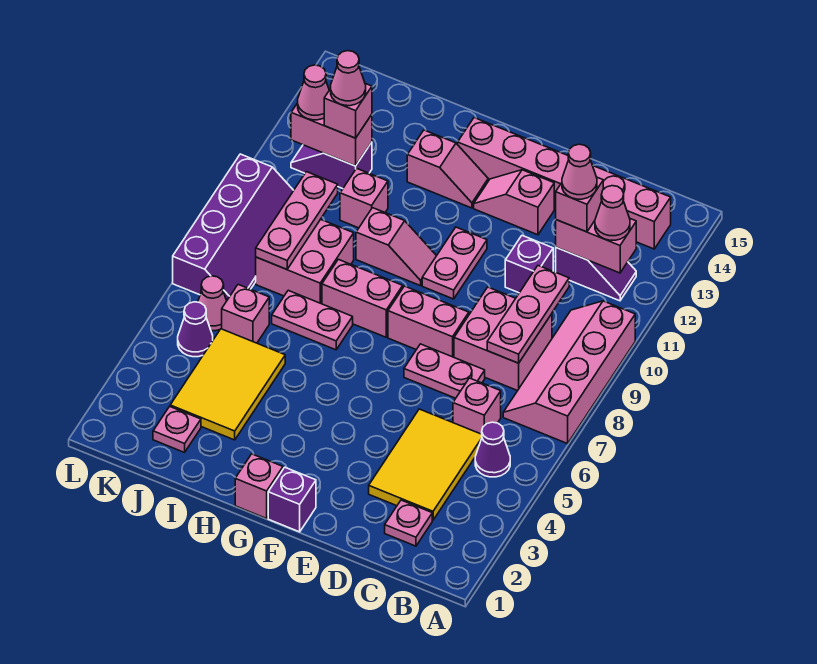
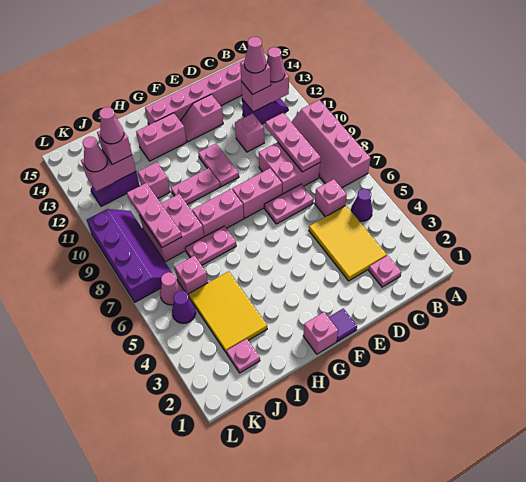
purple brick D11 level 1 -> pink brick D11 level 1
purple brick F1 level 1 -> purple tile F1 level 1
pink slope G10:H10 level 1 top H -> pink plate G10:H10 level 1
pink slope G13:H13 level 1 top H -> pink brick G13:H13 level 1

